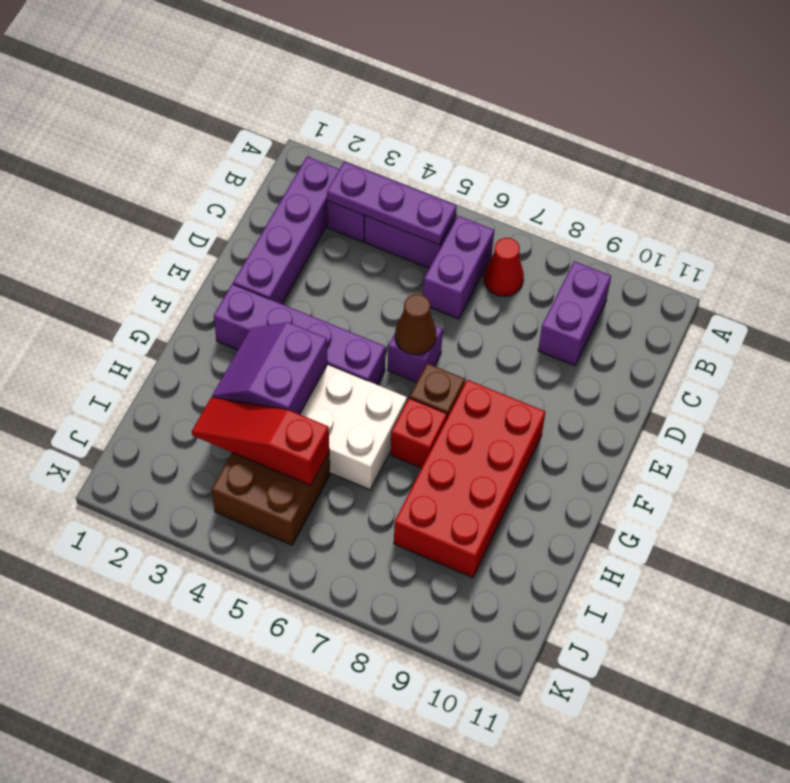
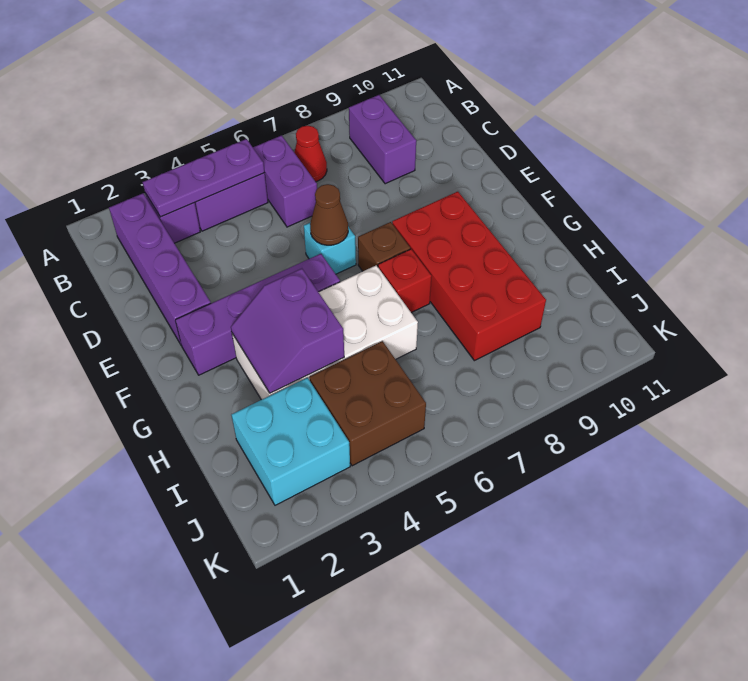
purple brick E6 level 1 -> cyan brick E6 level 1
none -> cyan brick I2:J3 level 1
red slope I3:I5 level 2 top 5 -> none

